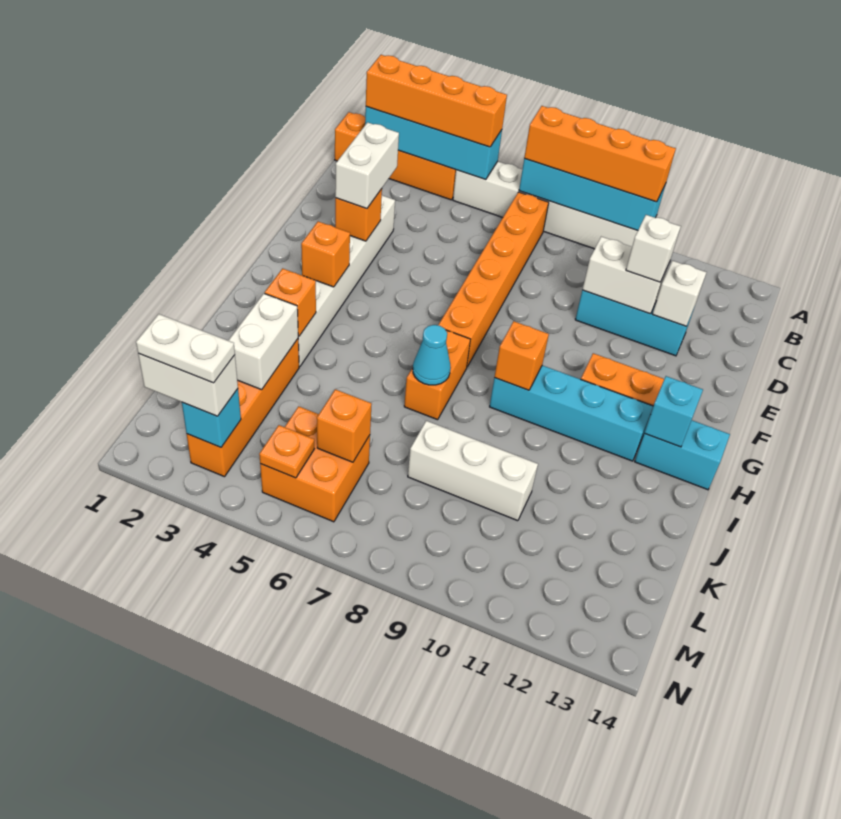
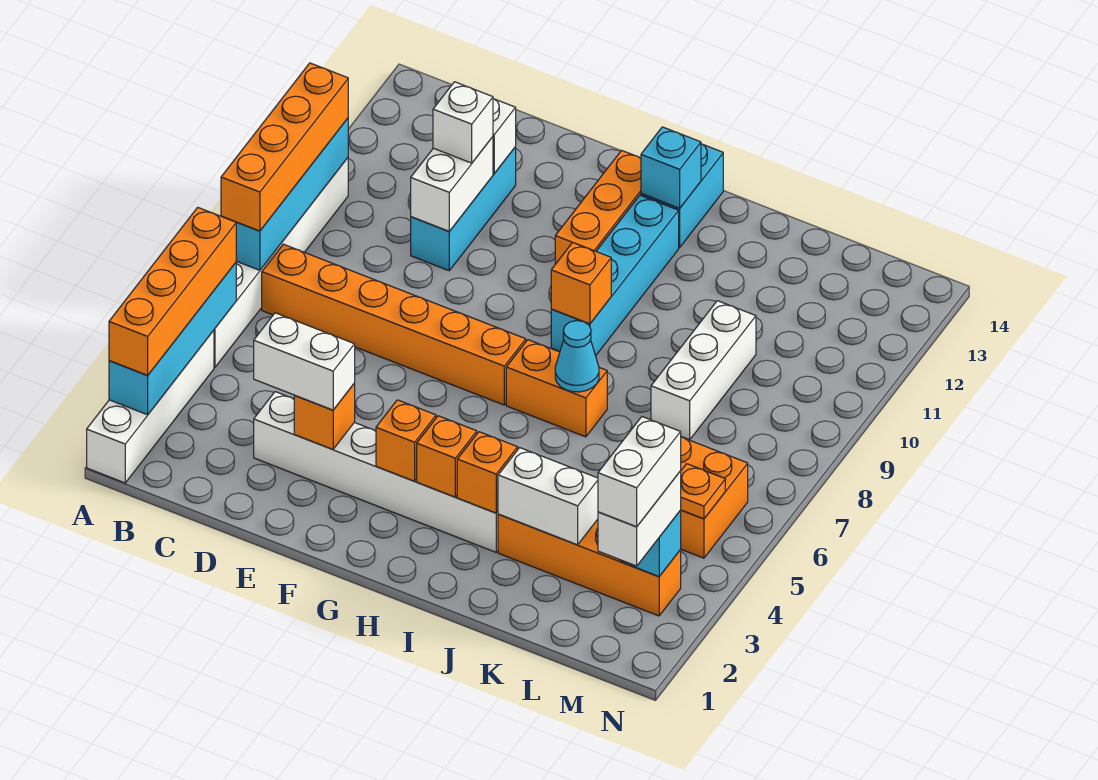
orange brick A1:A4 level 1 -> white brick A1:A4 level 1
orange brick L6 level 2 -> orange brick H3 level 2
white plate M2:M3 level 4 -> white brick M2:M3 level 4

